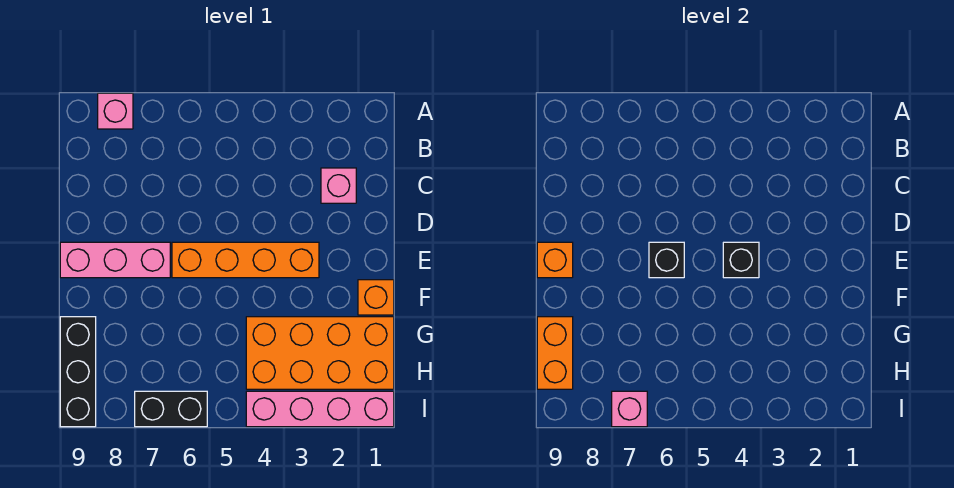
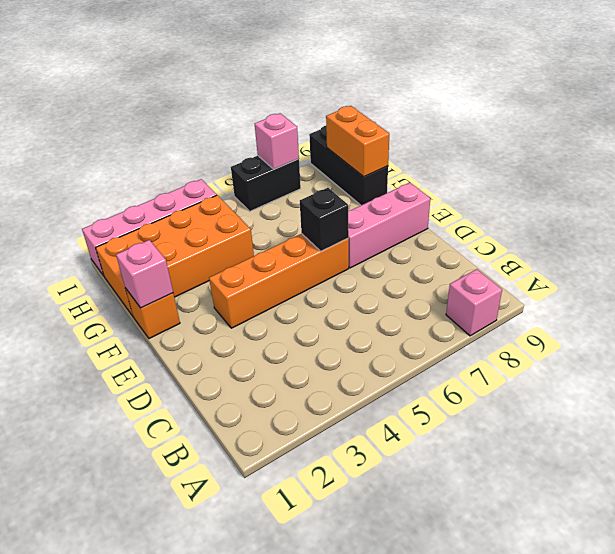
pink brick C2 level 1 -> pink brick F1 level 2
black brick E4 level 2 -> none
orange brick E9 level 2 -> none

